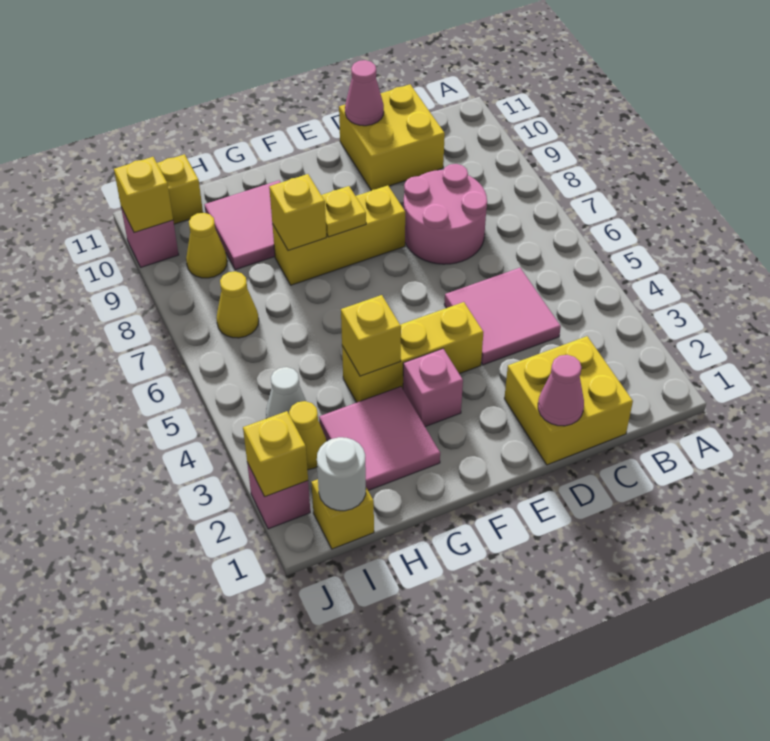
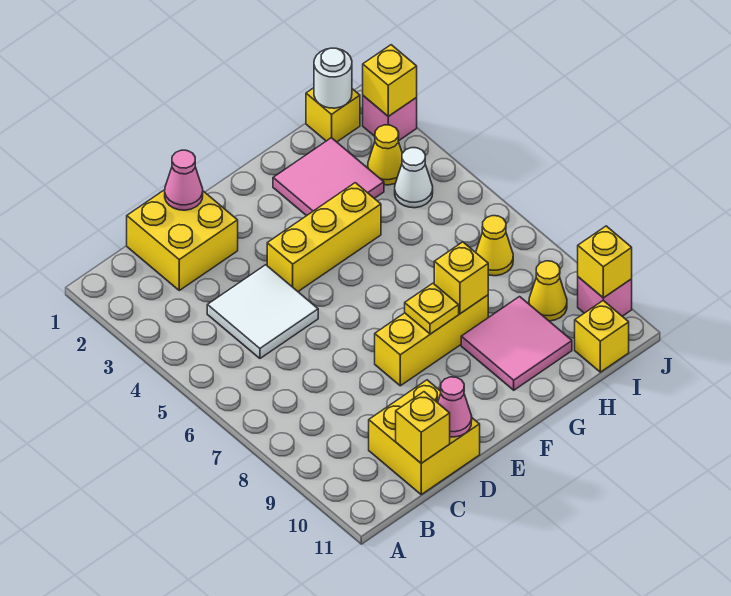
pink tile C4:D5 level 1 -> white tile C4:D5 level 1
pink round brick C7:D8 level 1 -> none
pink brick F3 level 1 -> none
yellow brick G4 level 2 -> yellow brick C11 level 2

